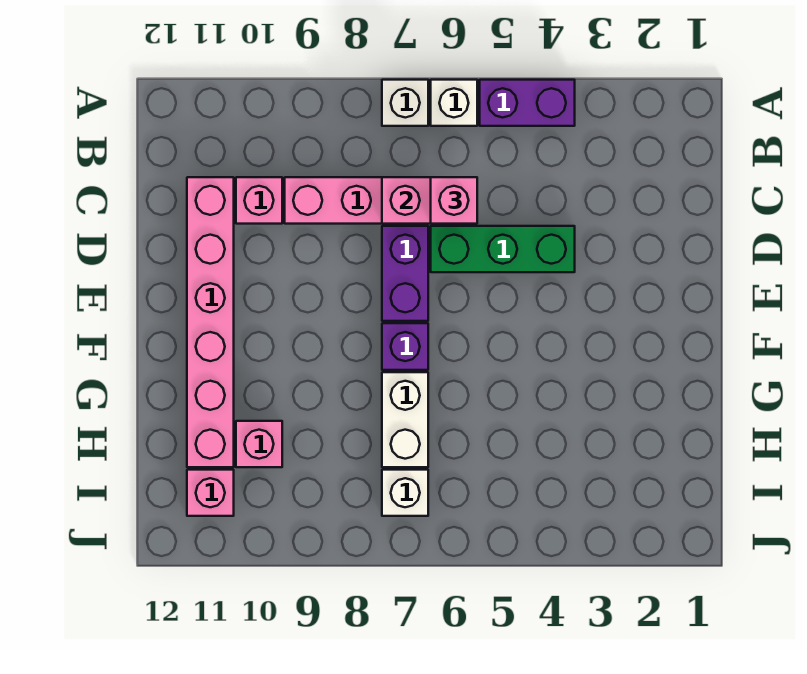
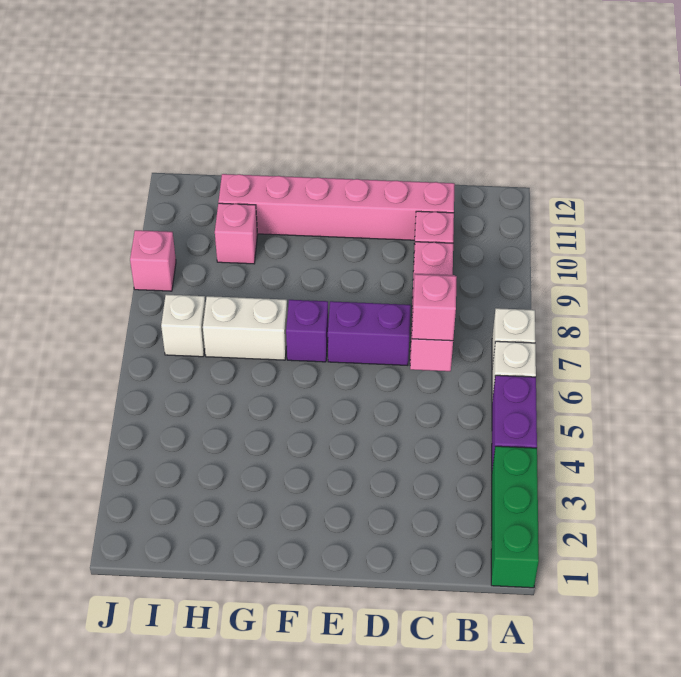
green brick D4:D6 level 1 -> green brick A1:A3 level 1
pink brick I11 level 1 -> pink brick J9 level 1

